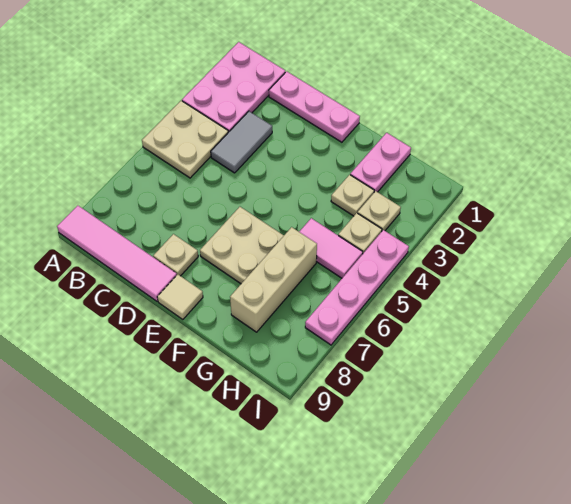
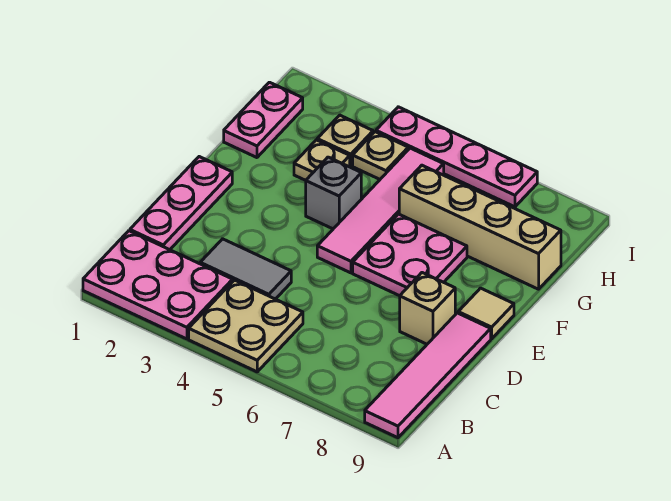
tan plate D8 level 1 -> tan brick D8 level 1
tan plate E6:F7 level 1 -> pink plate E6:F7 level 1
none -> grey brick F4 level 1
pink plate G1:G2 level 1 -> pink plate G1:H1 level 1
pink tile G5:H5 level 1 -> pink tile E5:H5 level 1
tan brick G6:G8 level 1 -> tan brick G6:G9 level 1

